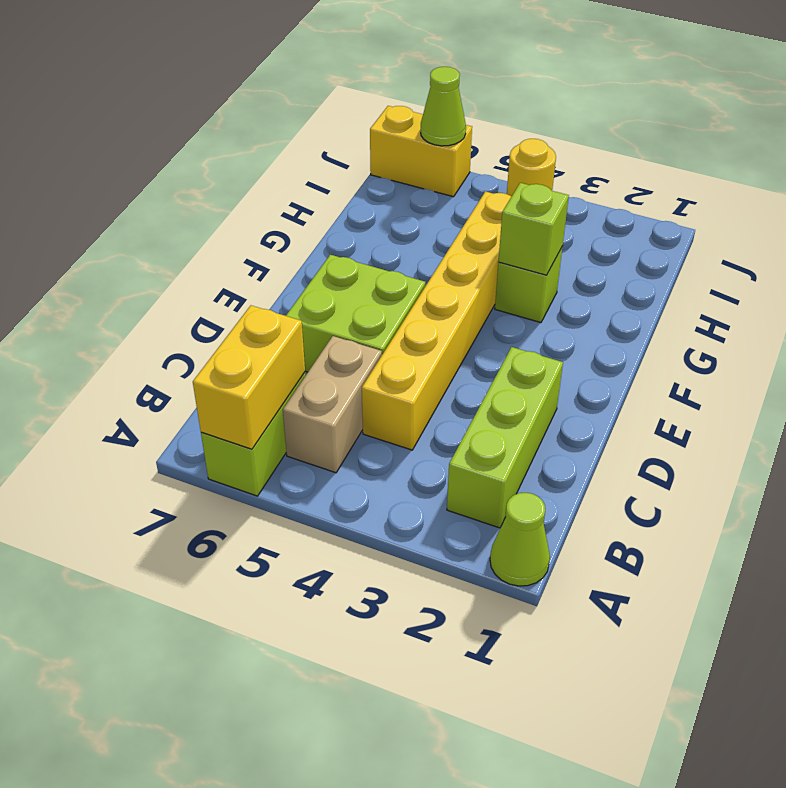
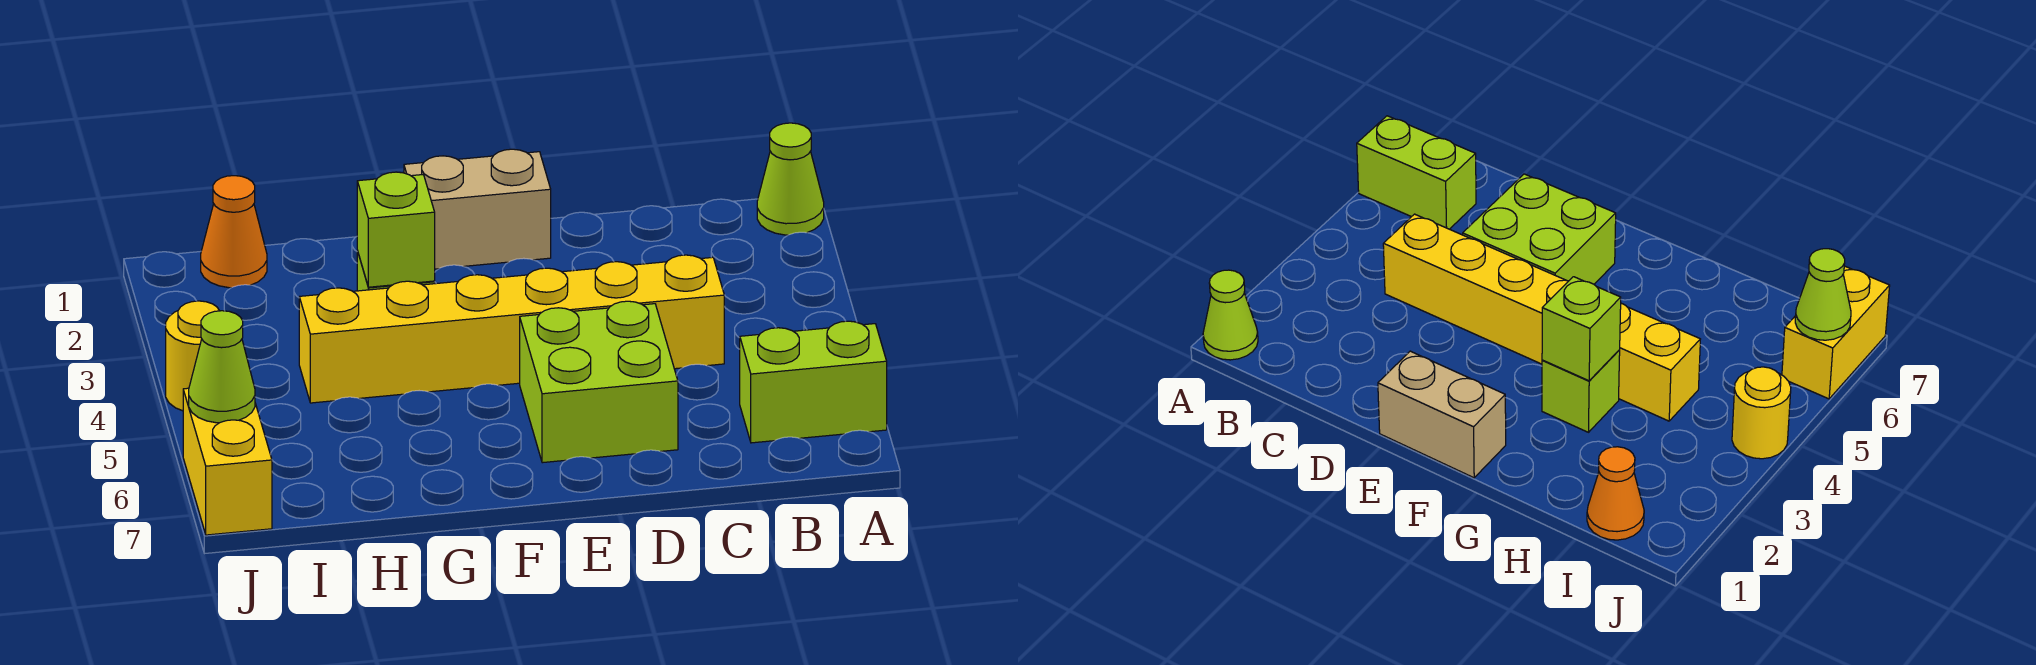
yellow brick A6:B6 level 2 -> none
lime brick B2:D2 level 1 -> none
tan brick B5:C5 level 1 -> tan brick E1:F1 level 1
none -> orange cone I1 level 1

